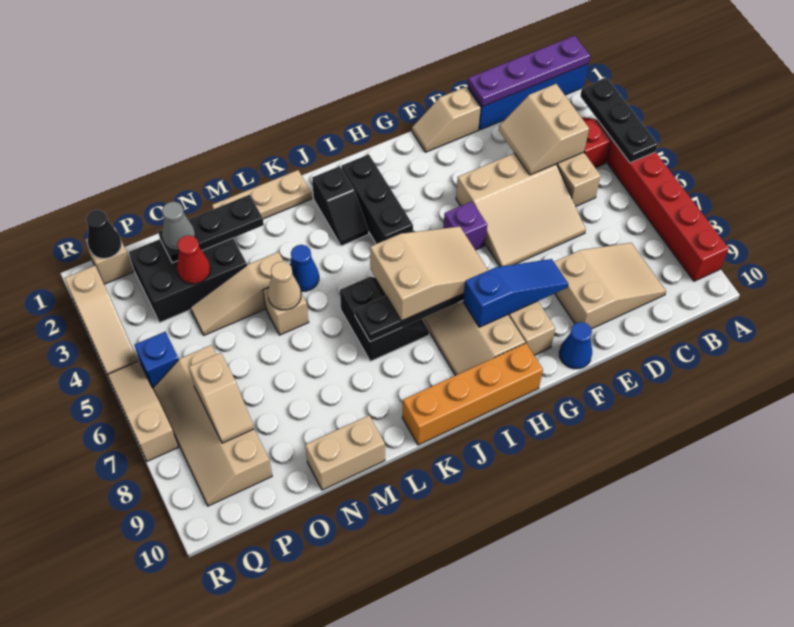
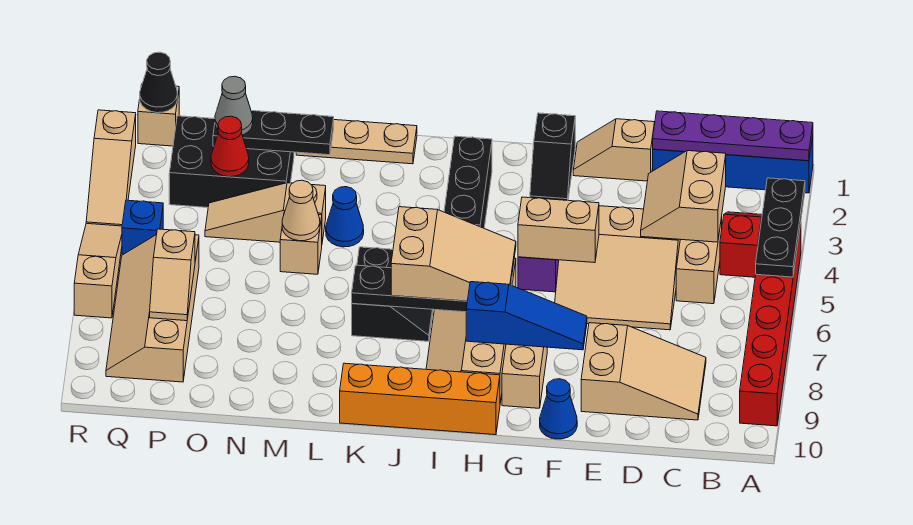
black slope J2:J3 level 1 top 2 -> black slope G1:G2 level 1 top 1
tan brick M10:N10 level 1 -> tan brick F5:G5 level 2

